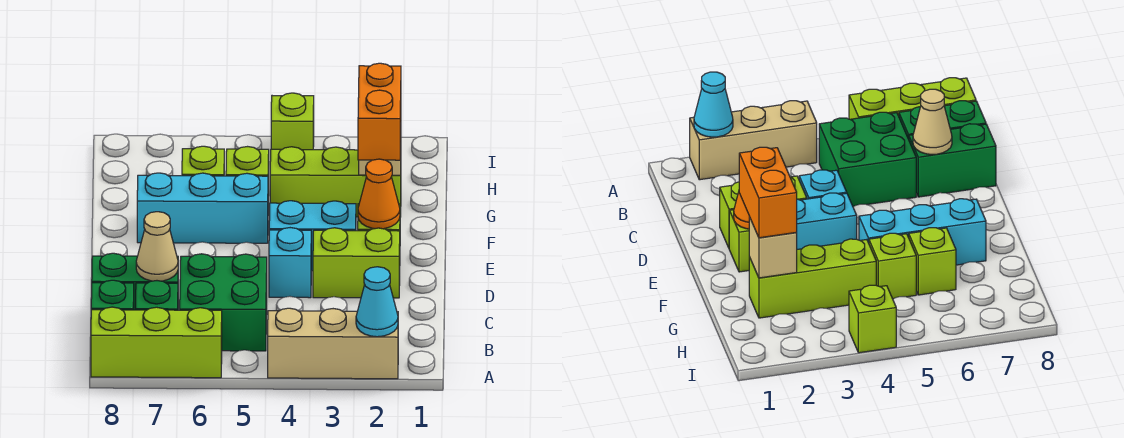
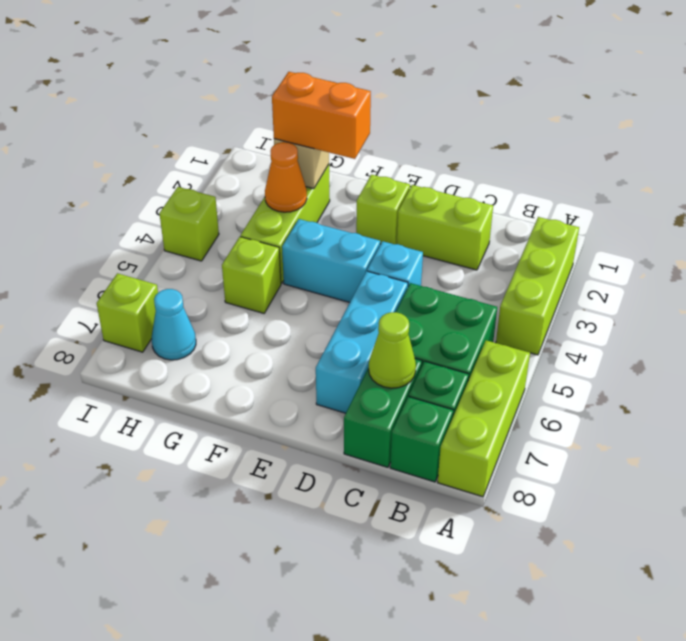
tan brick A2:A4 level 1 -> lime brick A2:A4 level 1
cyan cone A2 level 2 -> cyan cone H7 level 1
tan cone C7 level 2 -> lime cone C7 level 2
lime brick D2:D3 level 1 -> lime brick C2:D2 level 1
orange cone E2 level 2 -> orange cone G3 level 2
cyan brick E3:E4 level 1 -> cyan brick E4:F4 level 1
cyan brick F5:F7 level 1 -> cyan brick D5:D7 level 1
lime brick G6 level 1 -> lime brick I7 level 1

